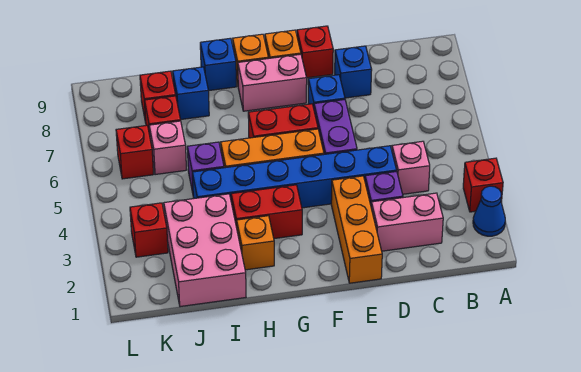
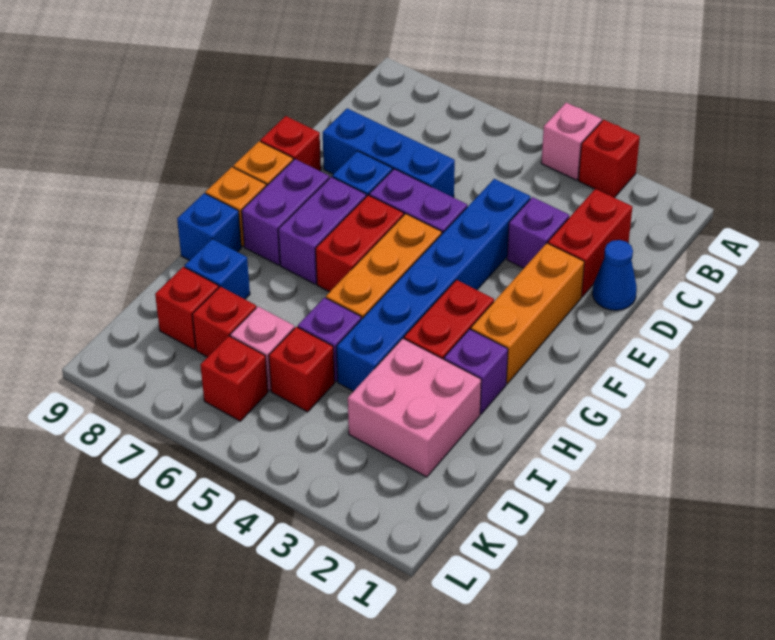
blue cone A2 level 1 -> blue cone D1 level 1
pink brick C2:D2 level 1 -> red brick C2:D2 level 1
pink brick C4 level 1 -> pink brick A4 level 1
blue brick D8 level 1 -> blue brick D6:D8 level 1
orange brick E1:E3 level 1 -> orange brick E2:G2 level 1
none -> purple brick F7:G7 level 1
pink brick F8:G8 level 1 -> purple brick F8:G8 level 1
orange brick H2 level 1 -> purple brick H2 level 1
pink brick I1:J3 level 1 -> pink brick I2:J3 level 1
red brick K3 level 1 -> red brick J5 level 1

